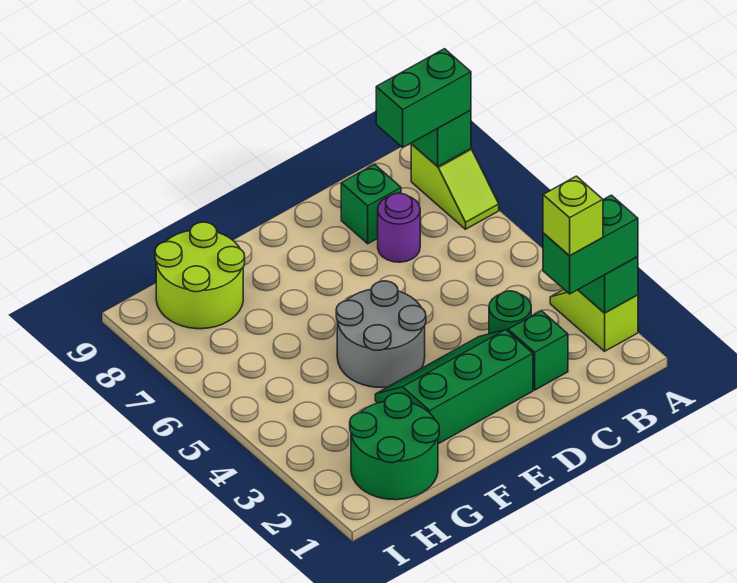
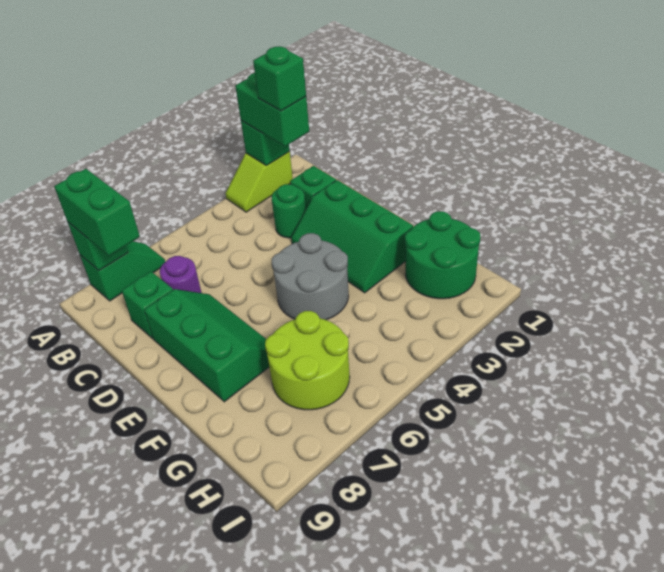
lime slope A7:A8 level 1 top 8 -> green slope A7:A8 level 1 top 8
lime brick B2 level 4 -> green brick B2 level 4
none -> green slope D7:F8 level 1 top 8
lime round brick G8:H9 level 1 -> lime round brick G6:H7 level 1

